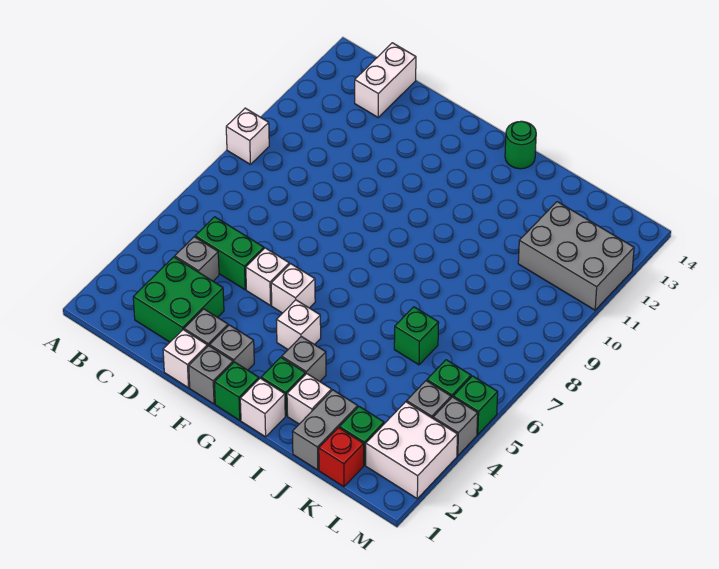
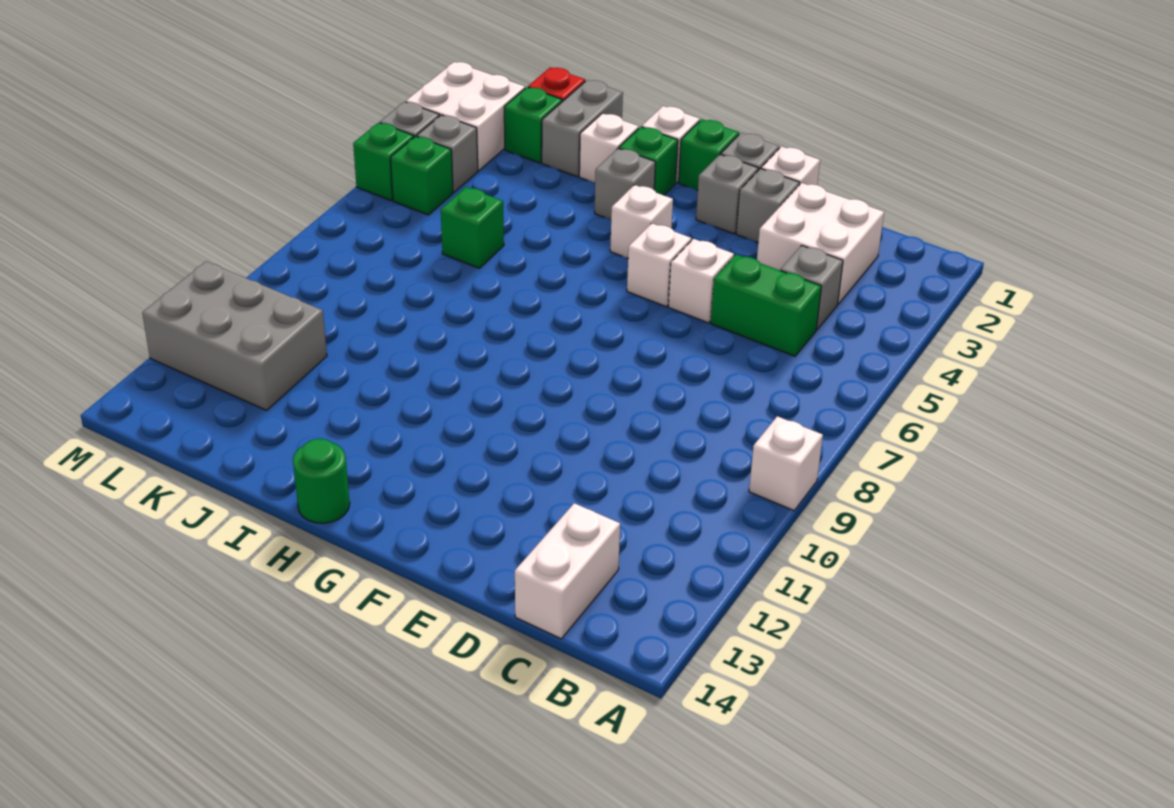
green brick C2:D3 level 1 -> white brick C2:D3 level 1

